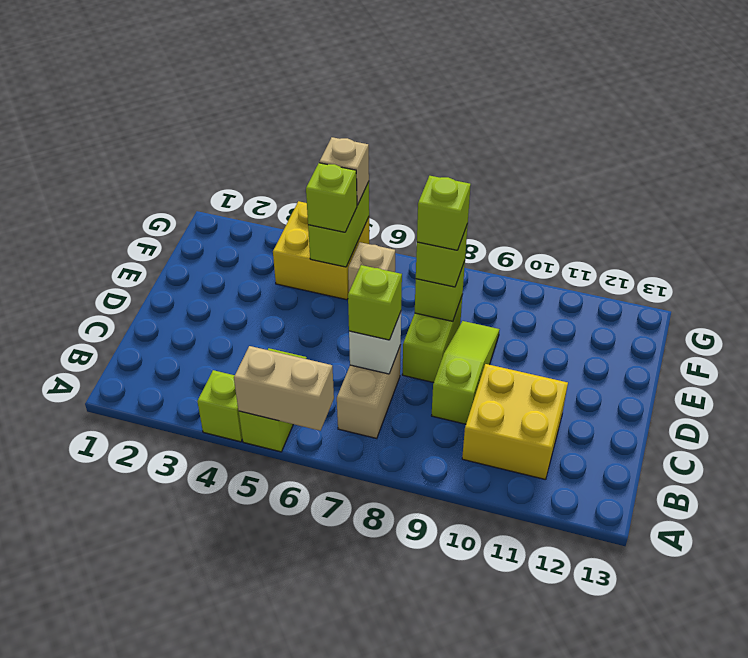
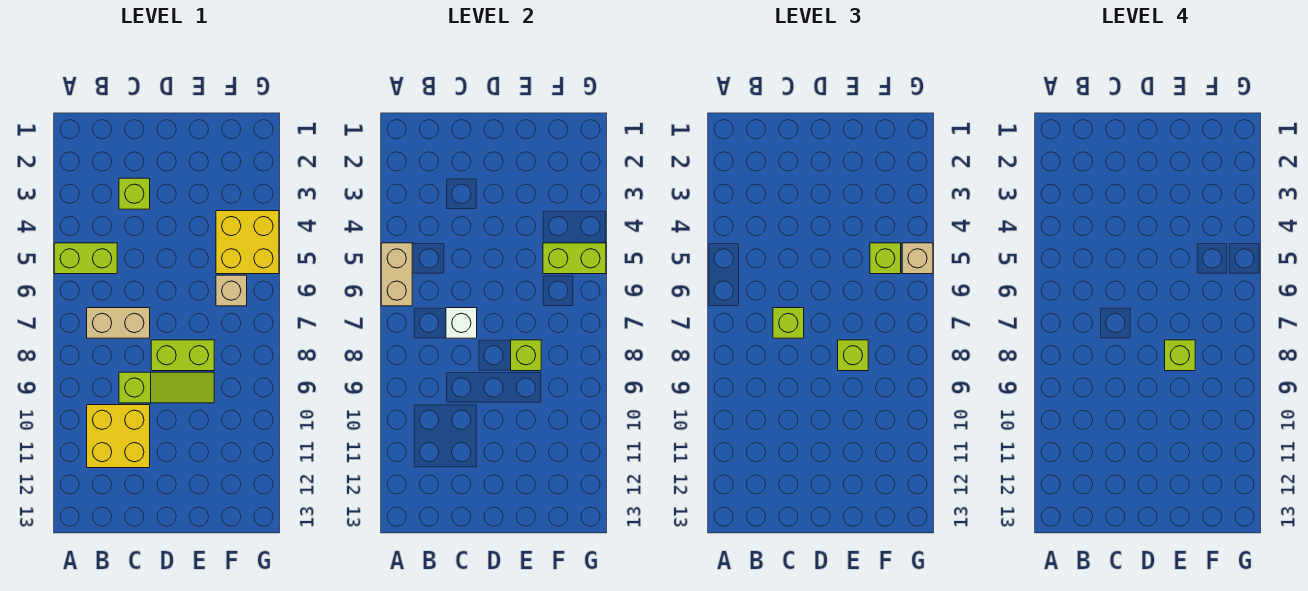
lime brick A4 level 1 -> lime brick C3 level 1

